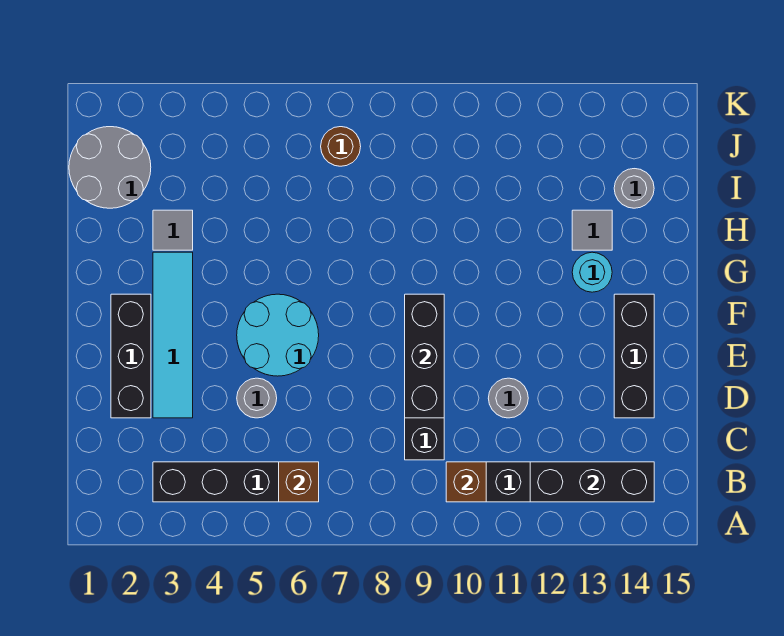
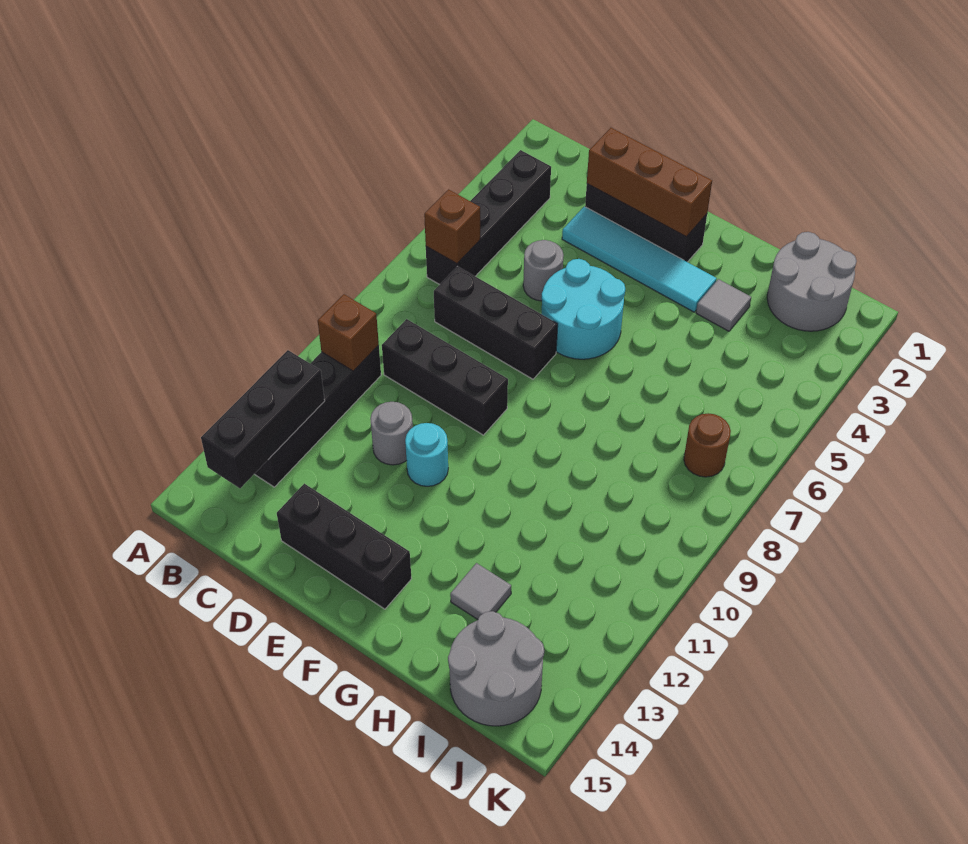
none -> brown brick D2:F2 level 2
black brick D9:F9 level 2 -> black brick C7:E7 level 1
cyan round brick G13 level 1 -> cyan round brick E11 level 1
grey round brick I14 level 1 -> grey round brick I14:J15 level 1

